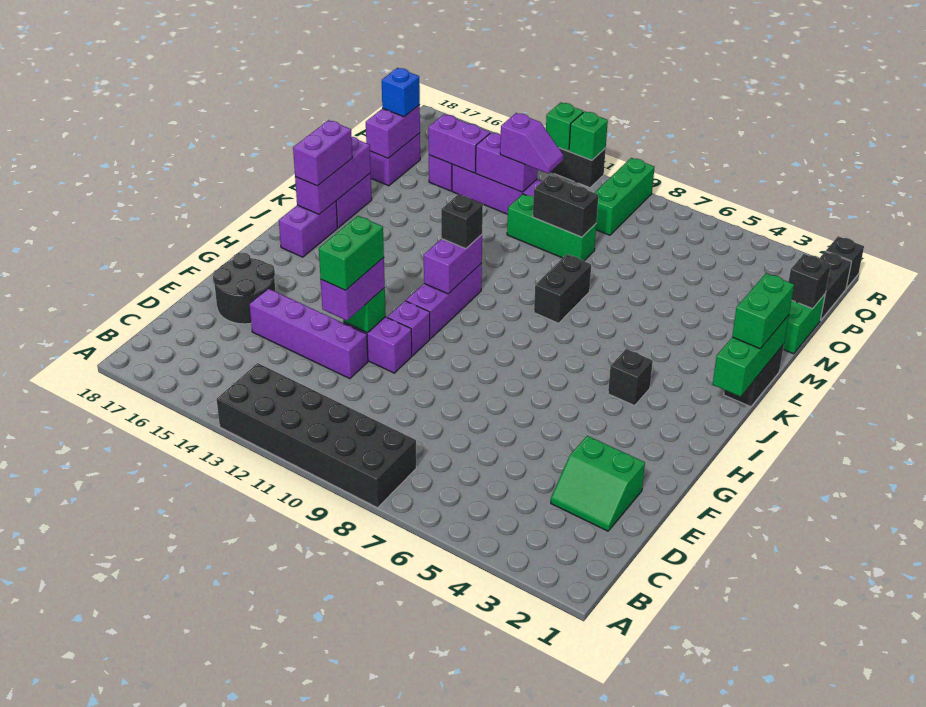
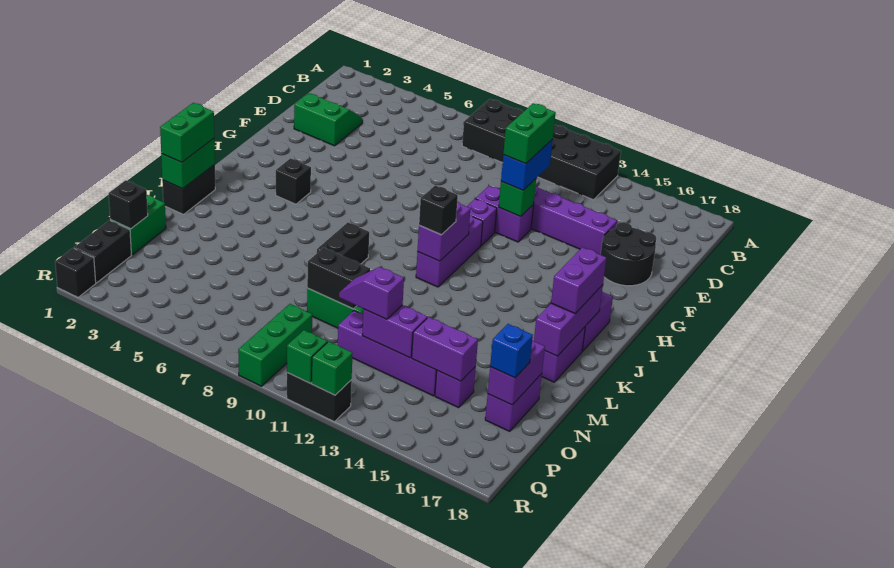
purple brick E12:F12 level 3 -> blue brick E12:F12 level 3
green brick J1:L1 level 2 -> green brick K1:L1 level 2

